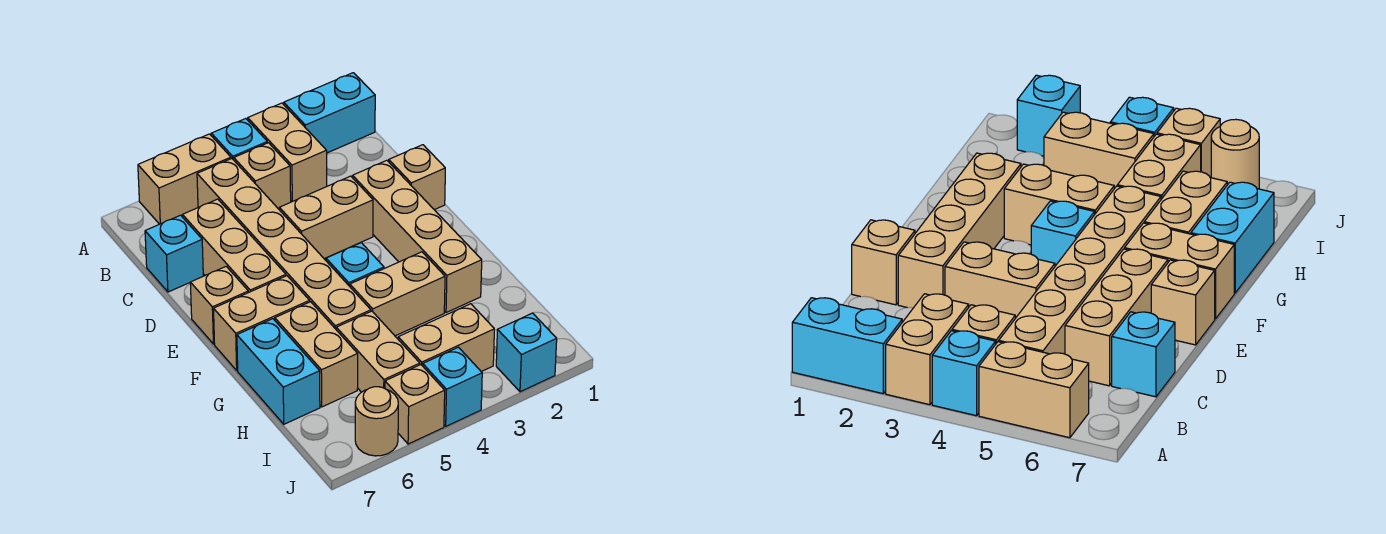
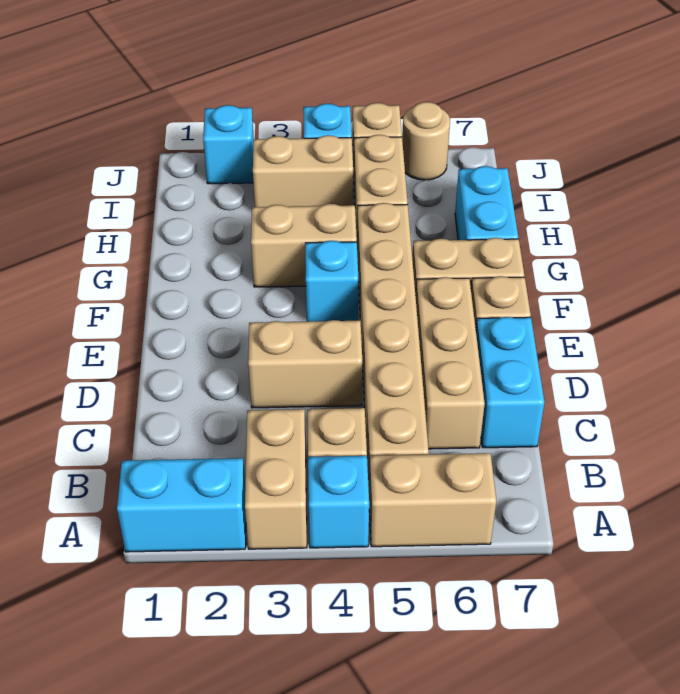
cyan brick C7 level 1 -> cyan brick C7:D7 level 1
tan brick D1 level 1 -> none
tan brick D2:G2 level 1 -> none
tan brick G6:H6 level 1 -> none

